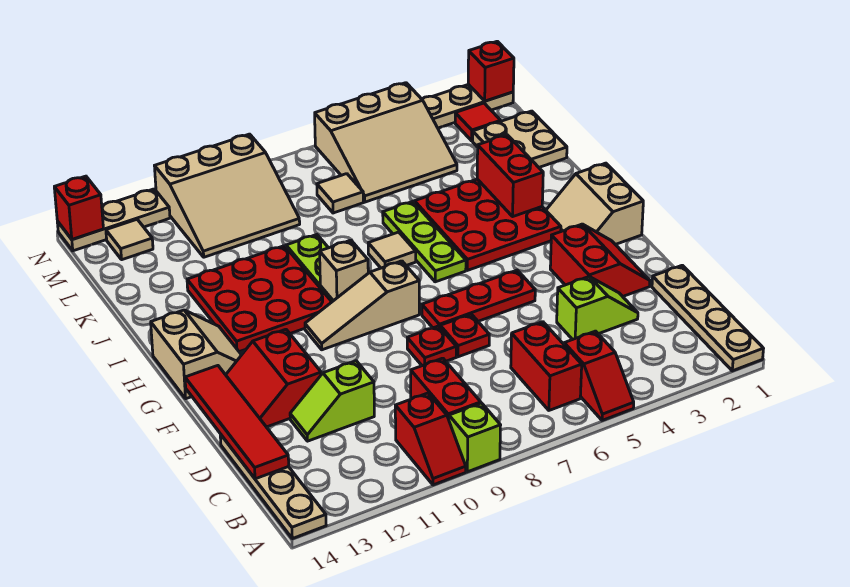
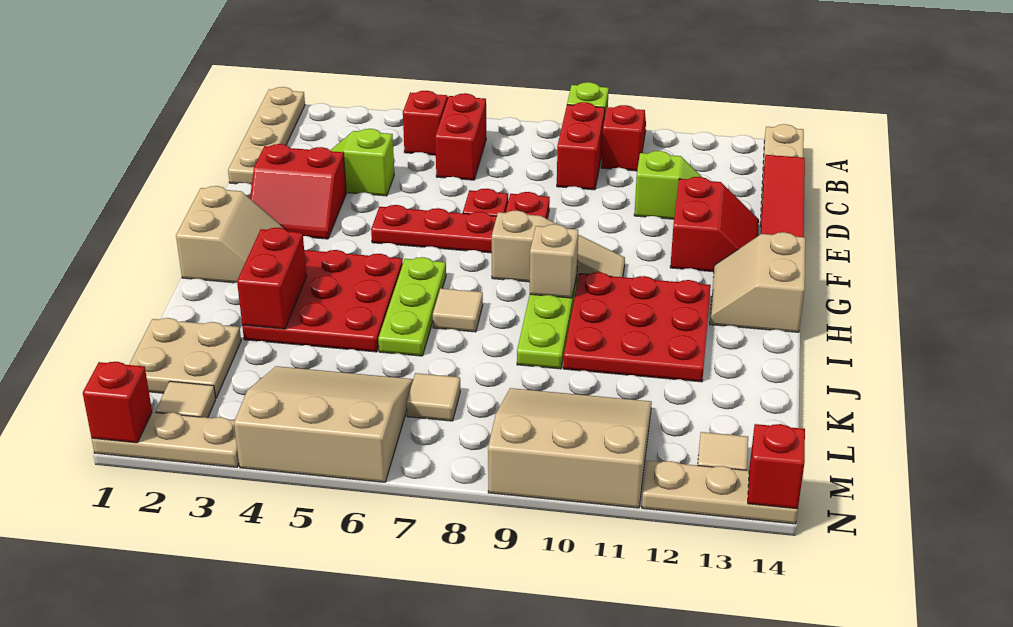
red slope E2:F3 level 1 top 3 -> red slope E2:F3 level 1 top E
red tile M2 level 1 -> tan tile M2 level 1

